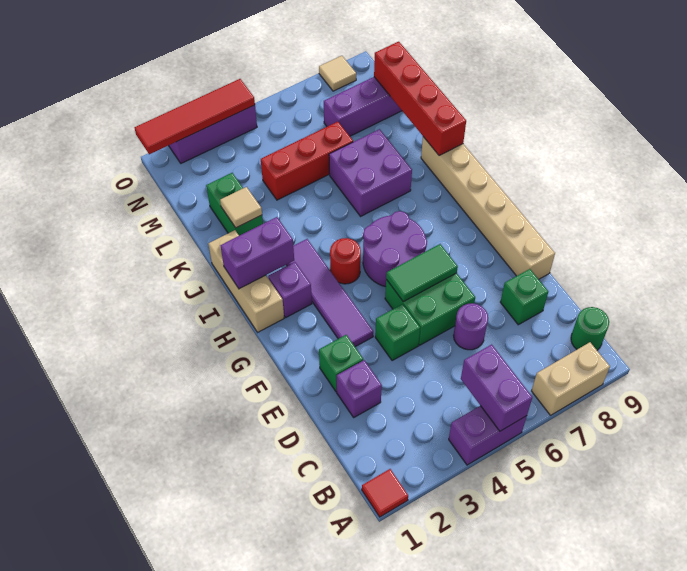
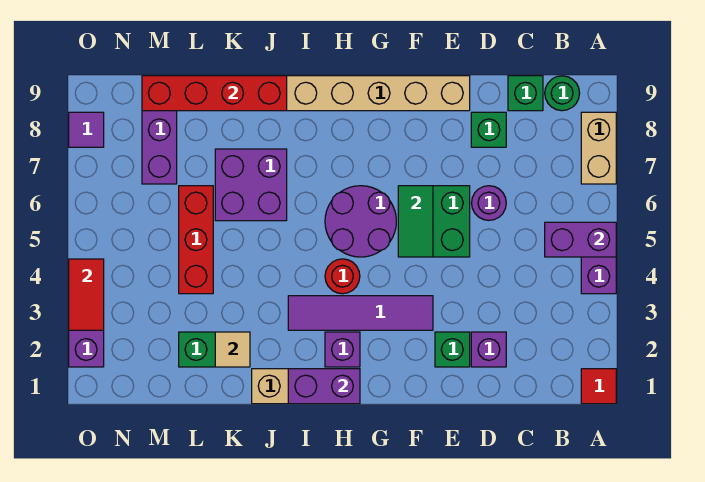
green brick E4 level 1 -> green brick C9 level 1
purple brick I1:I2 level 2 -> purple brick H1:I1 level 2
red tile O1:O4 level 2 -> red tile O3:O4 level 2
tan tile O8 level 1 -> purple tile O8 level 1

